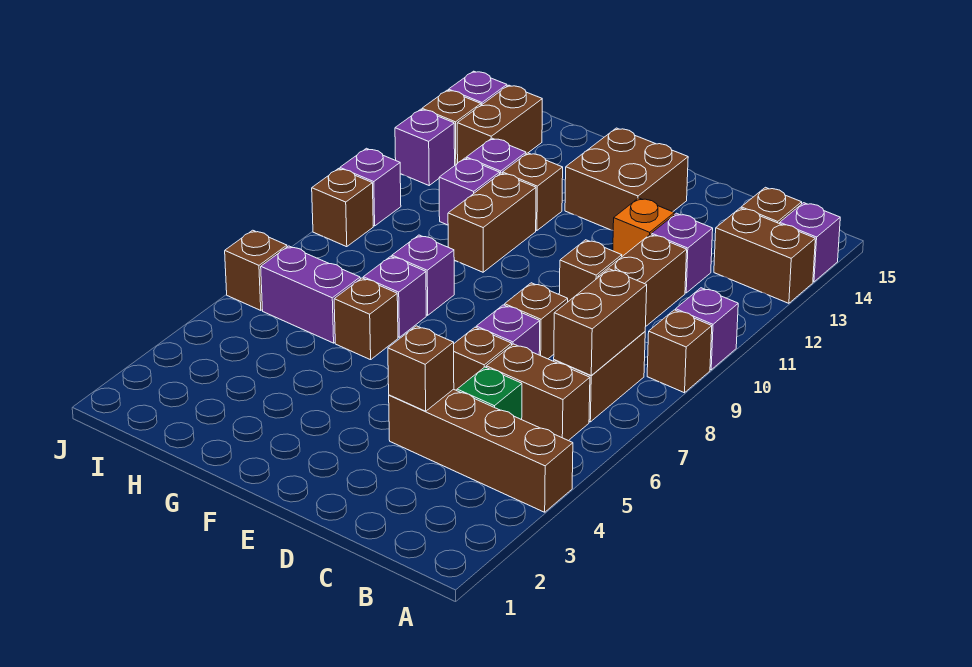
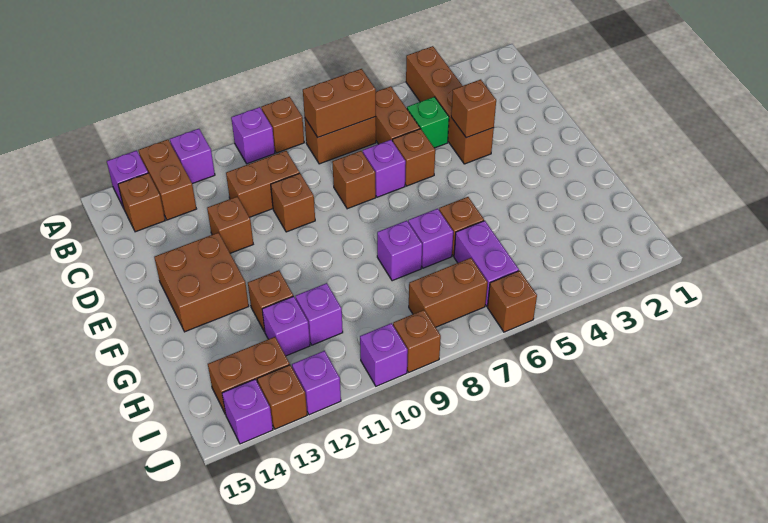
purple brick C12 level 1 -> purple brick A12 level 1
orange brick D12 level 1 -> brown brick D12 level 1
brown brick G10:G11 level 1 -> brown brick I7:I8 level 1

